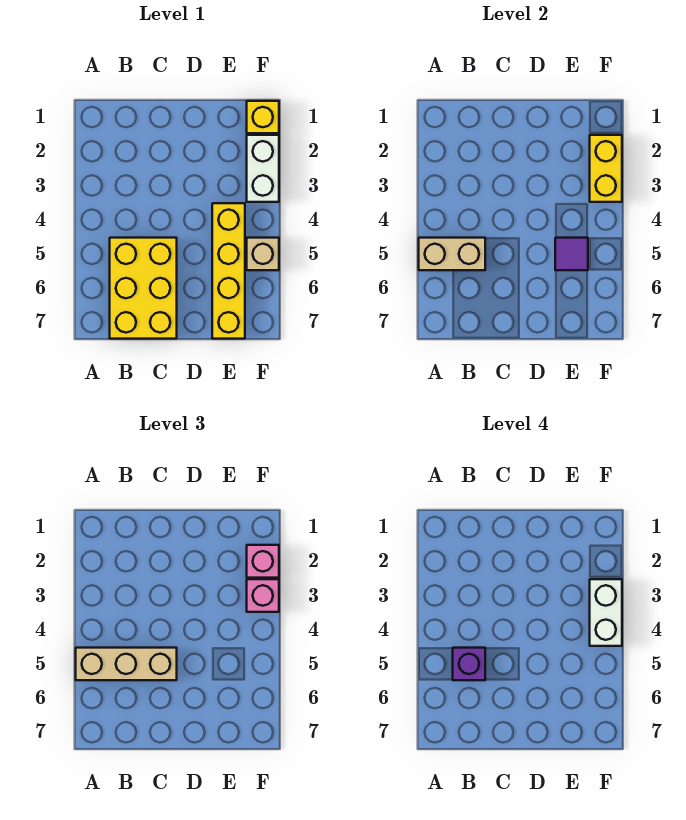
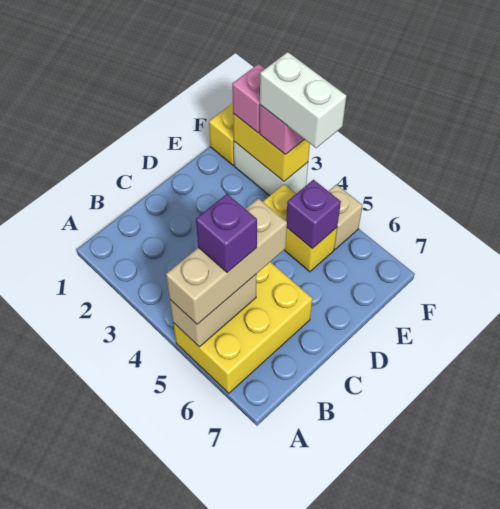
yellow brick B5:C7 level 1 -> yellow brick A5:C6 level 1
yellow brick E4:E7 level 1 -> yellow brick E4:E5 level 1
purple tile E5 level 2 -> purple brick E5 level 2

